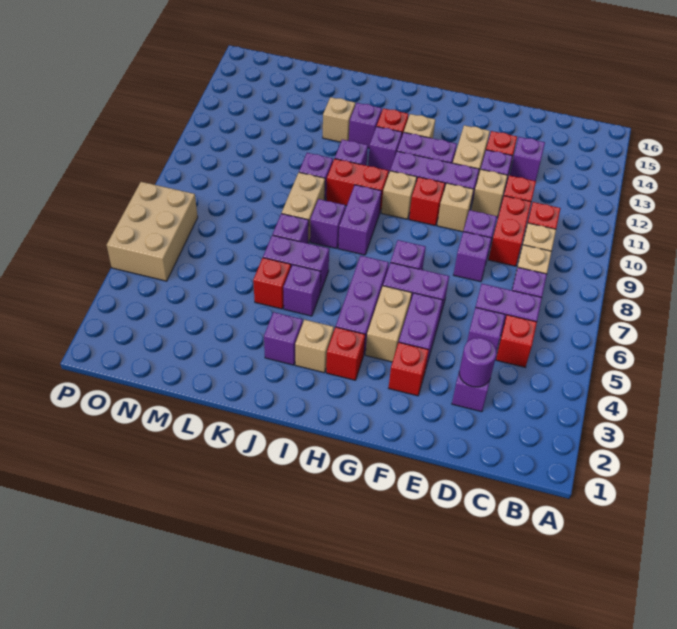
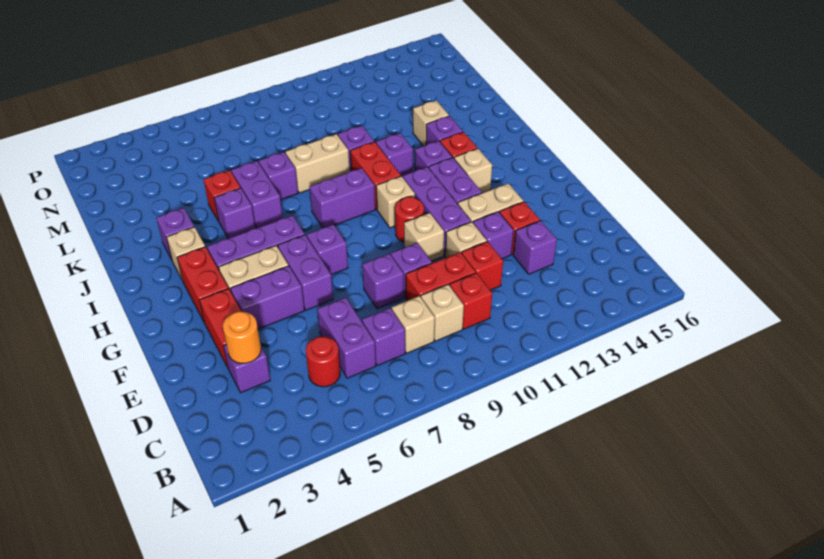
red brick C5 level 1 -> red round brick C5 level 1
purple round brick D3 level 2 -> orange round brick D3 level 2
purple brick D5 level 1 -> none
red brick F3 level 1 -> red brick E3:F3 level 1
red brick G10 level 1 -> red round brick G10 level 1
red brick H3 level 1 -> red brick G3:H3 level 1
purple brick J8 level 1 -> none
tan brick O5:P7 level 1 -> none

